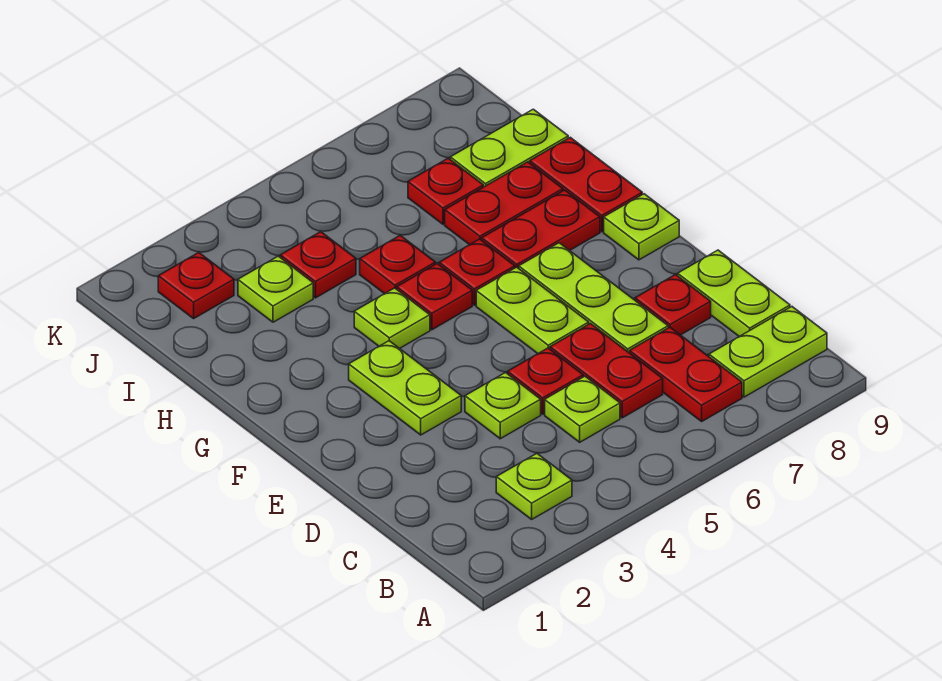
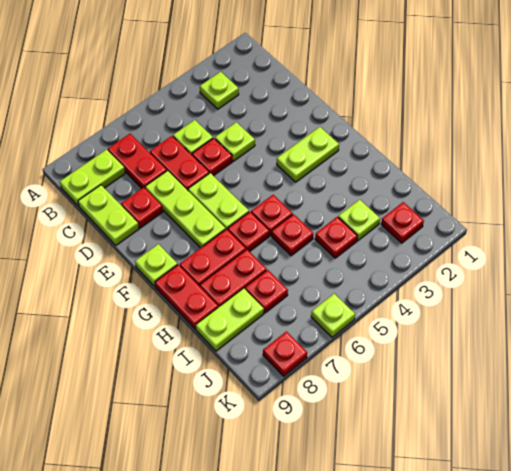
lime plate E3:F3 level 1 -> lime plate F2:F3 level 1
lime plate G4 level 1 -> lime plate K6 level 1
none -> red plate K8 level 1

